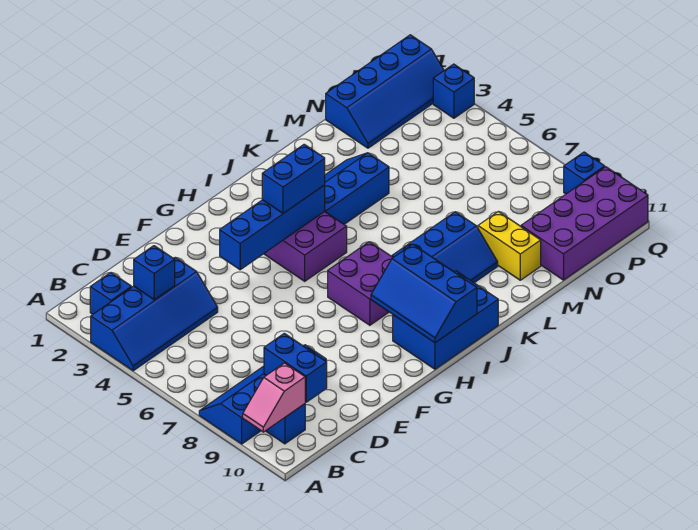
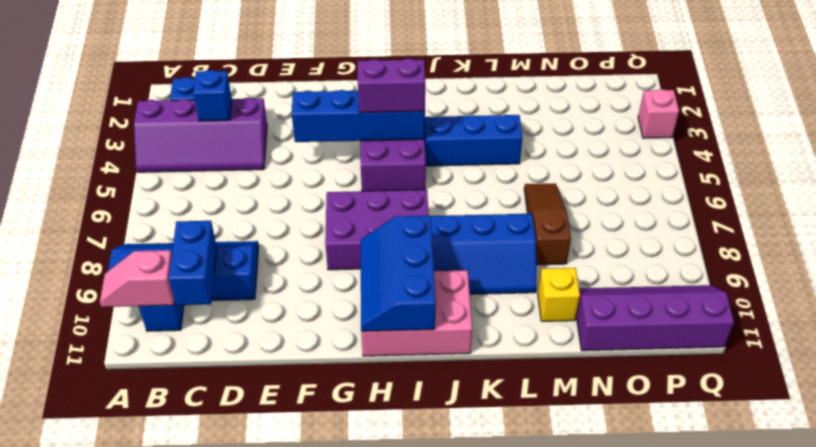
blue slope A3:D4 level 1 top 3 -> purple slope A3:D4 level 1 top 3
blue brick H4:I4 level 3 -> purple brick H4:I4 level 3
purple brick H7:I8 level 1 -> purple brick G7:I8 level 1
blue brick H10:J11 level 1 -> pink brick H10:J11 level 1
none -> brown slope M6:M8 level 1 top 8
yellow brick M9:M10 level 1 -> yellow brick M10 level 1
blue slope N1:Q2 level 1 top 1 -> none
purple brick N10:Q11 level 1 -> purple slope N10:Q11 level 1 top 11
blue brick Q3 level 1 -> pink brick Q3 level 1
blue brick Q9 level 1 -> none

